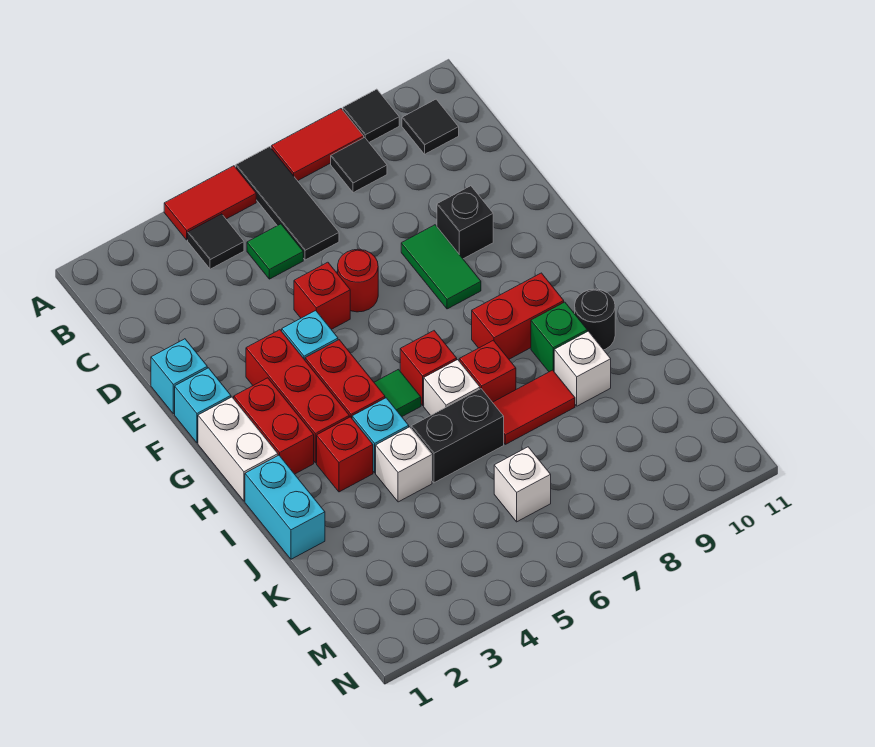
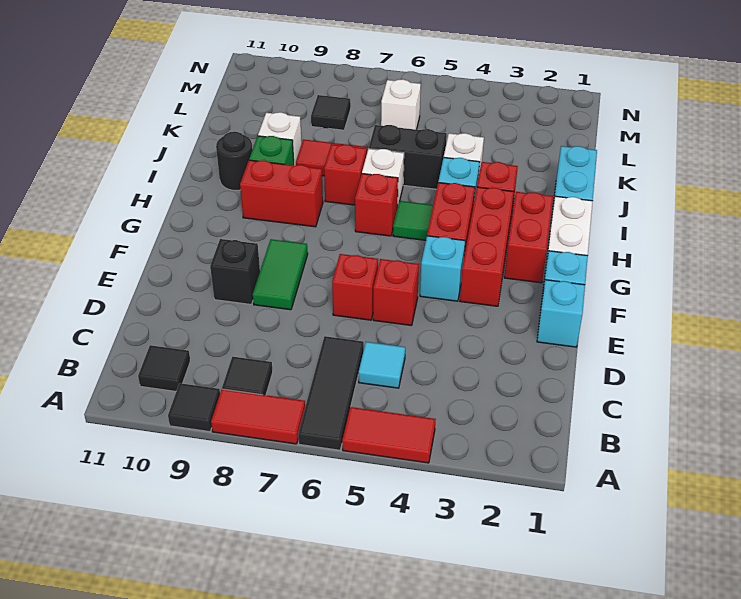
black tile B4 level 1 -> black tile L8 level 1
green tile C5 level 1 -> cyan tile C5 level 1
red round brick E6 level 1 -> red brick E6 level 1

